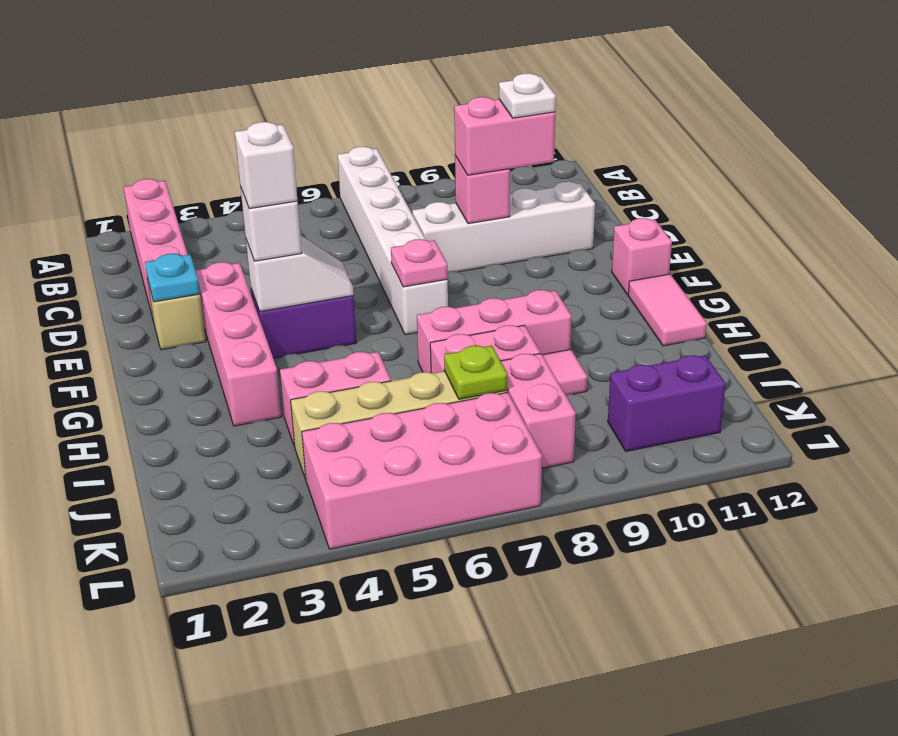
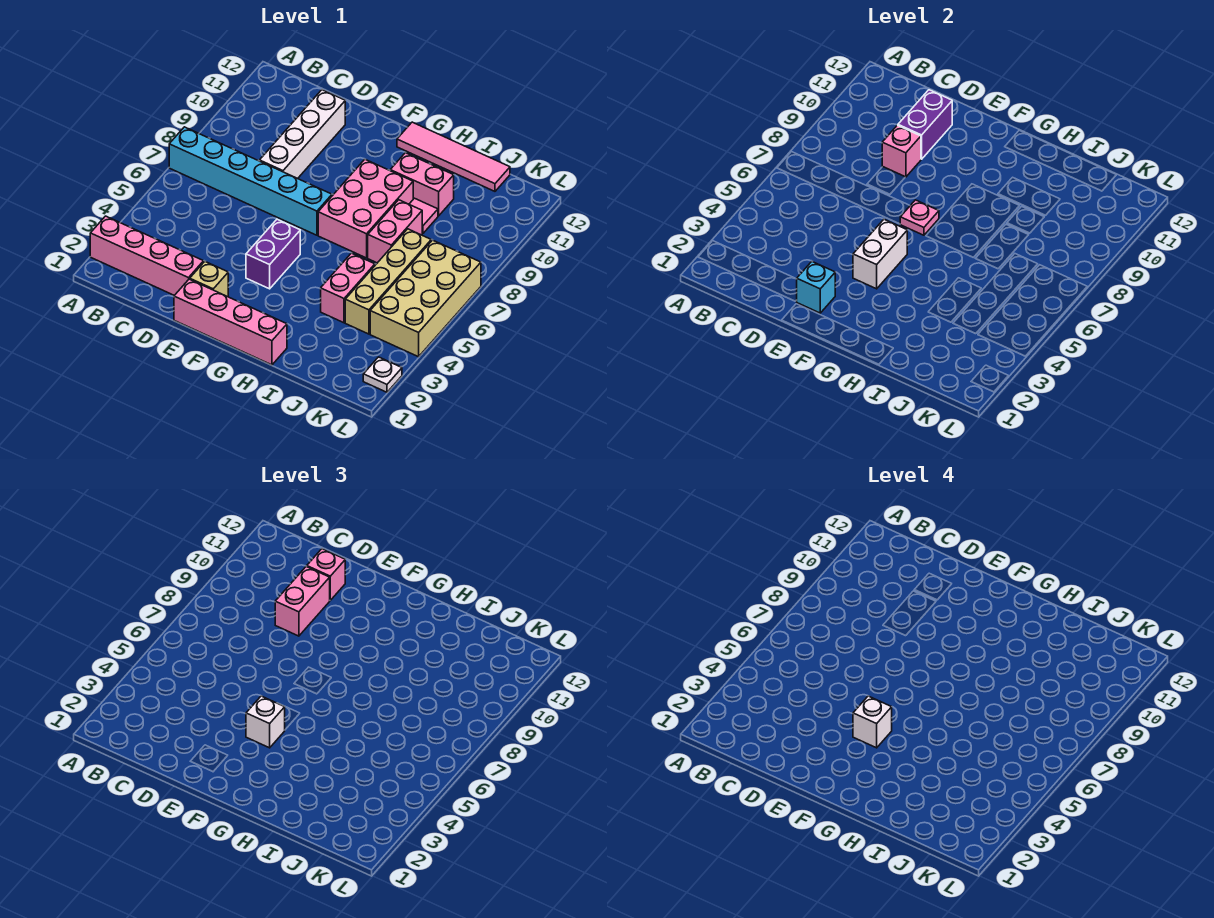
white brick A7:F7 level 1 -> cyan brick A7:F7 level 1
white plate D10 level 4 -> white plate L2 level 1
cyan plate E2 level 2 -> cyan brick E2 level 2
pink brick E3:H3 level 1 -> pink brick E1:H1 level 1
white slope F4:F5 level 2 top 4 -> white brick F4:F5 level 2
pink brick F12 level 1 -> pink brick D11 level 3
pink tile G12:H12 level 1 -> pink tile G12:J12 level 1
pink brick H7:H9 level 1 -> pink brick G7:H9 level 1
lime plate J7 level 2 -> none
pink brick J8:K8 level 1 -> pink brick H10:I10 level 1
pink brick K4:L7 level 1 -> tan brick K4:L7 level 1
purple brick K10:K11 level 1 -> purple brick D10:D11 level 2

